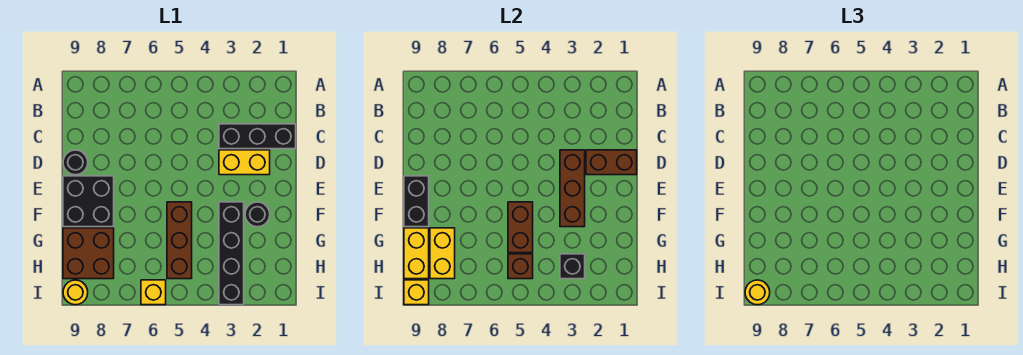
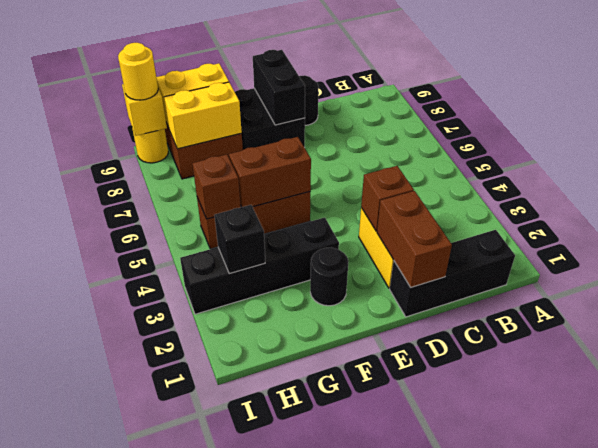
black brick C1:C3 level 1 -> black brick B1:D1 level 1
brown brick D3:F3 level 2 -> brown brick D3 level 2
black brick E9:F9 level 2 -> black brick E8:E9 level 2
yellow brick I6 level 1 -> none

